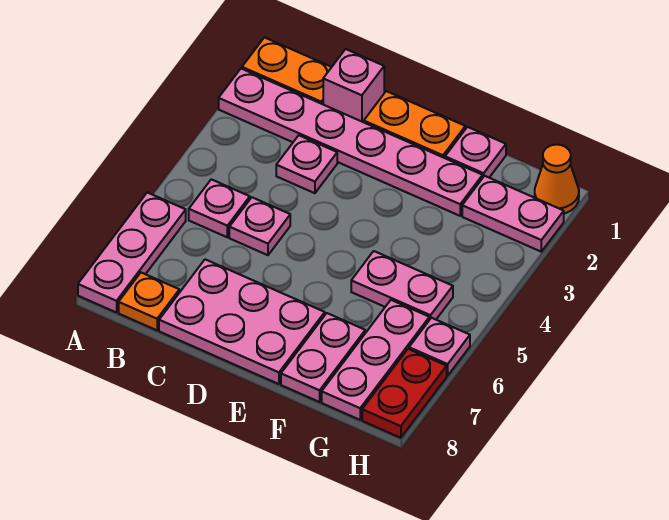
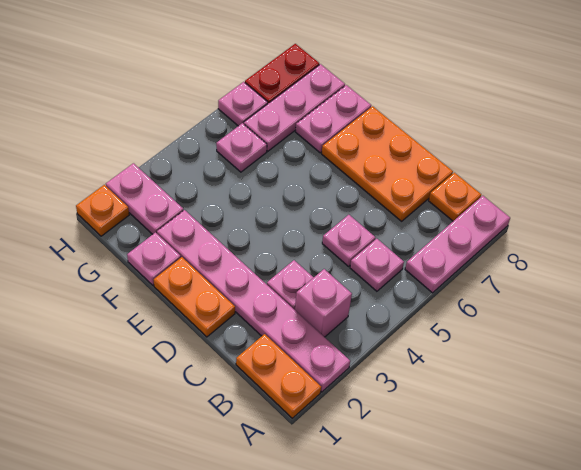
pink brick C1 level 1 -> pink brick B3 level 1
pink plate C7:E8 level 1 -> orange plate C7:E8 level 1
pink plate F5:G5 level 1 -> pink plate G5 level 1
orange cone H1 level 1 -> orange plate H1 level 1

